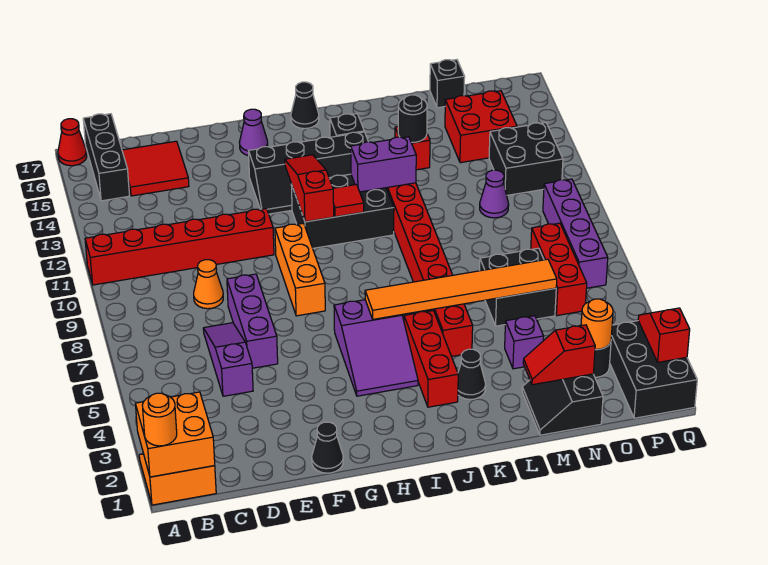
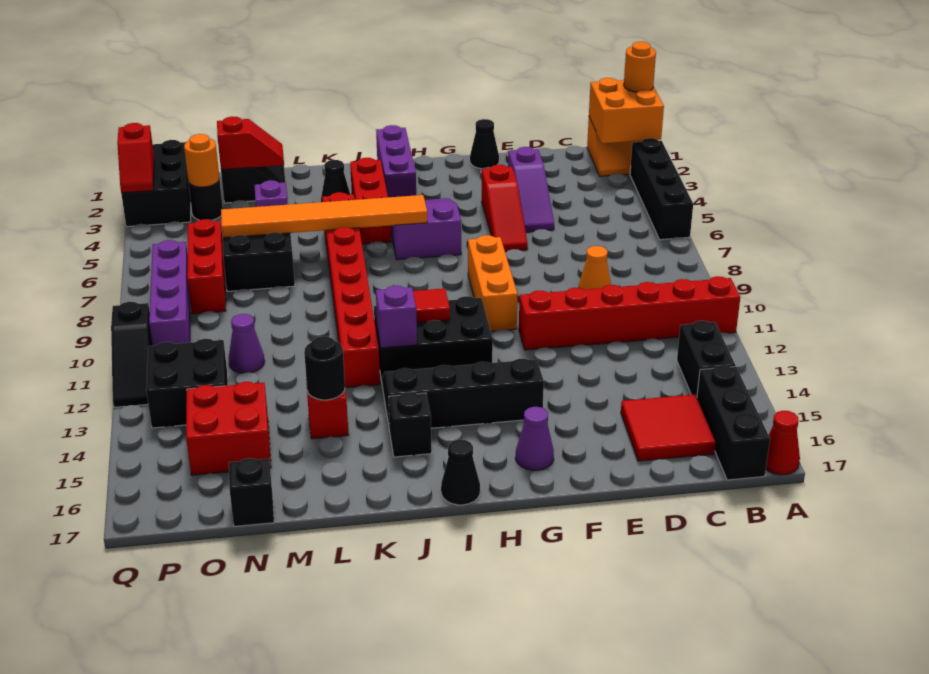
none -> black brick A3:A6 level 1
none -> black brick B13:B14 level 1
purple slope D5:D7 level 1 top 5 -> purple slope E3:E5 level 1 top 3
purple brick E6:E8 level 1 -> purple brick I1:I3 level 1
red slope H11:H13 level 2 top 11 -> red slope F4:F6 level 1 top 4
purple brick J12:K12 level 2 -> purple brick J12 level 2
none -> black slope Q10:Q12 level 1 top 10

